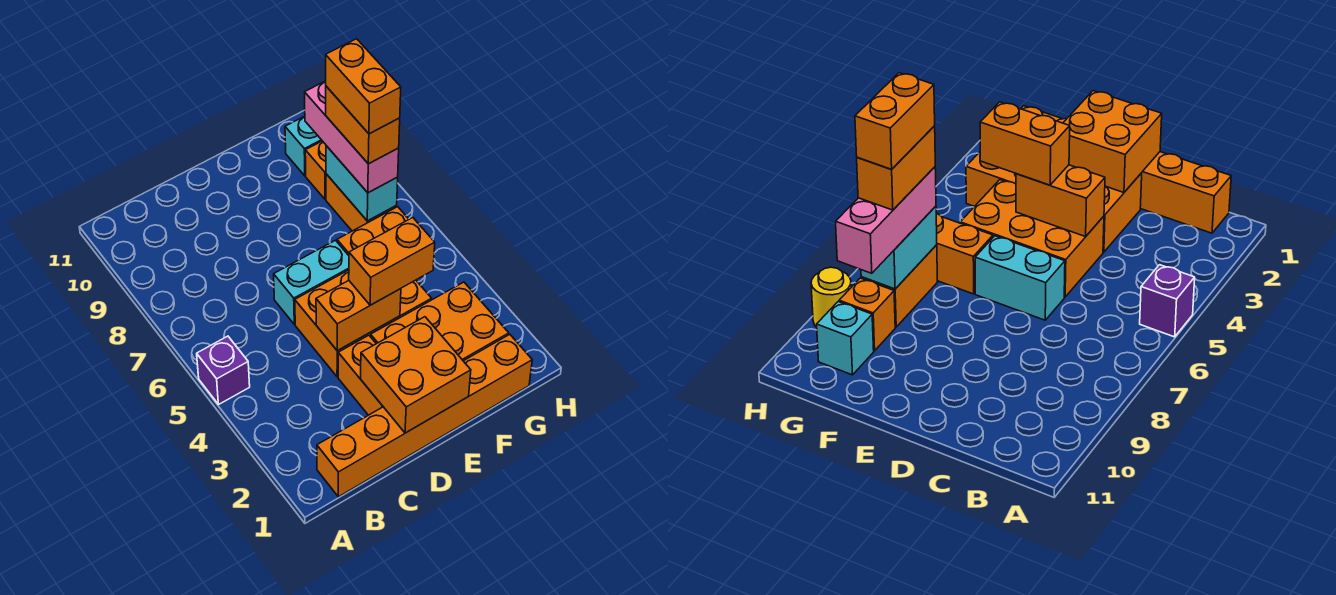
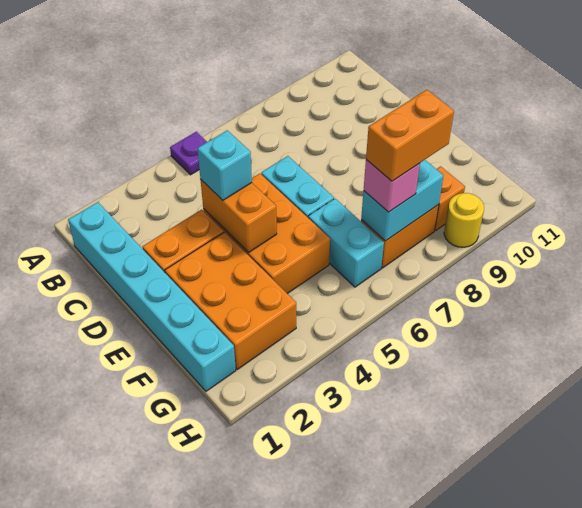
purple brick A5 level 1 -> purple plate A5 level 1
orange brick B1:G1 level 1 -> cyan brick B1:G1 level 1
orange brick D1:E2 level 2 -> none
orange brick E4:F4 level 3 -> none
orange brick F6:G6 level 1 -> cyan brick F6:G6 level 1
pink brick G7:G9 level 3 -> pink brick G7 level 3
orange brick G7:G8 level 5 -> none
cyan brick G10 level 1 -> cyan brick D4 level 3

